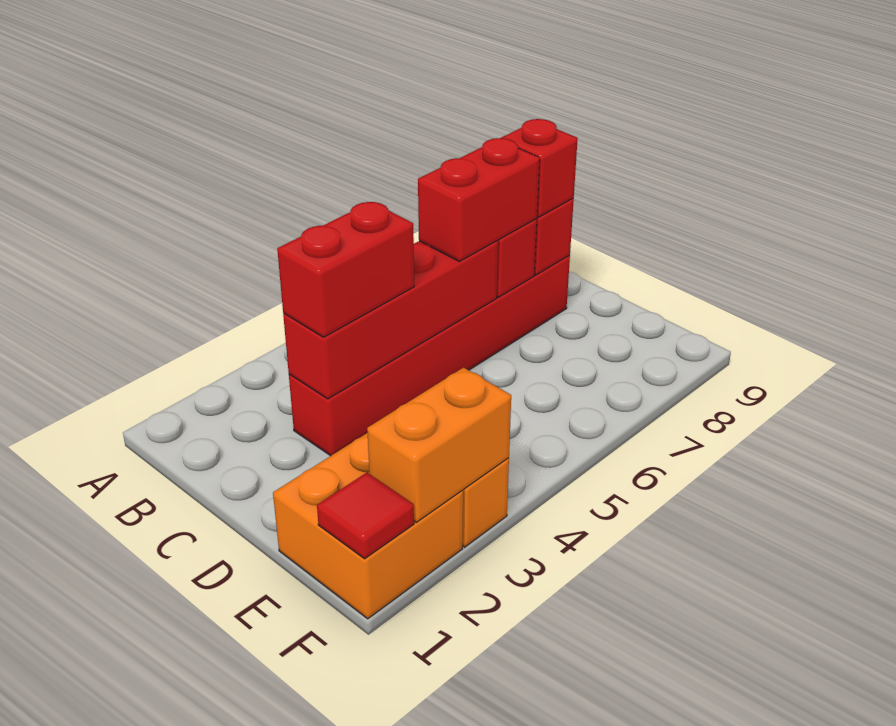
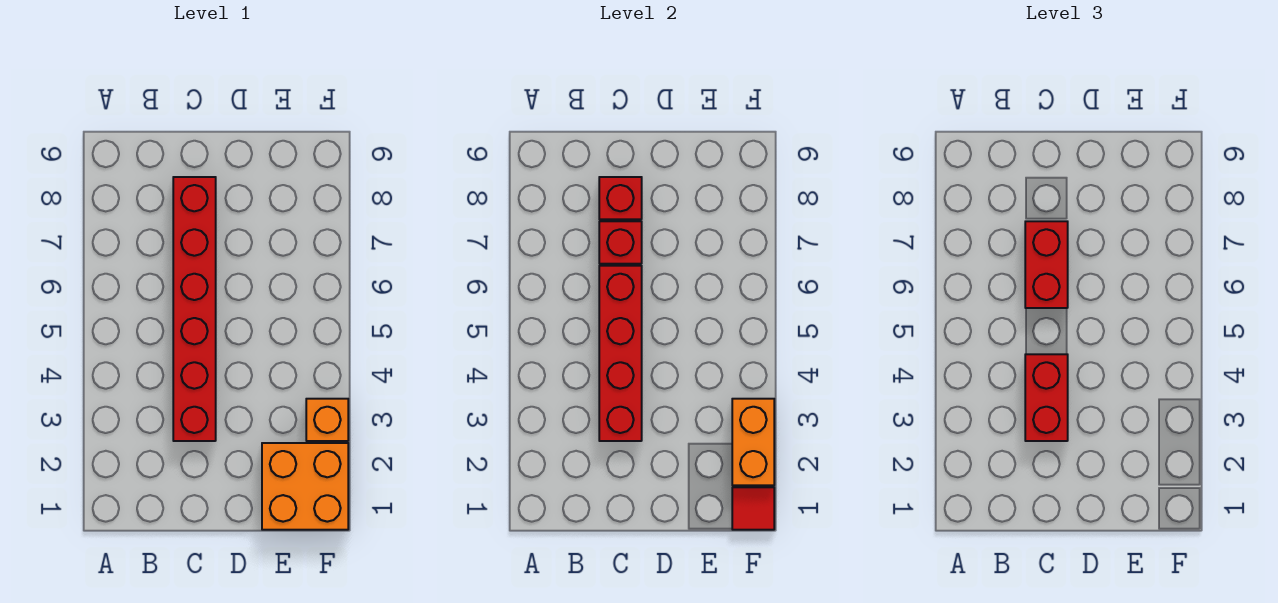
red brick C8 level 3 -> none

